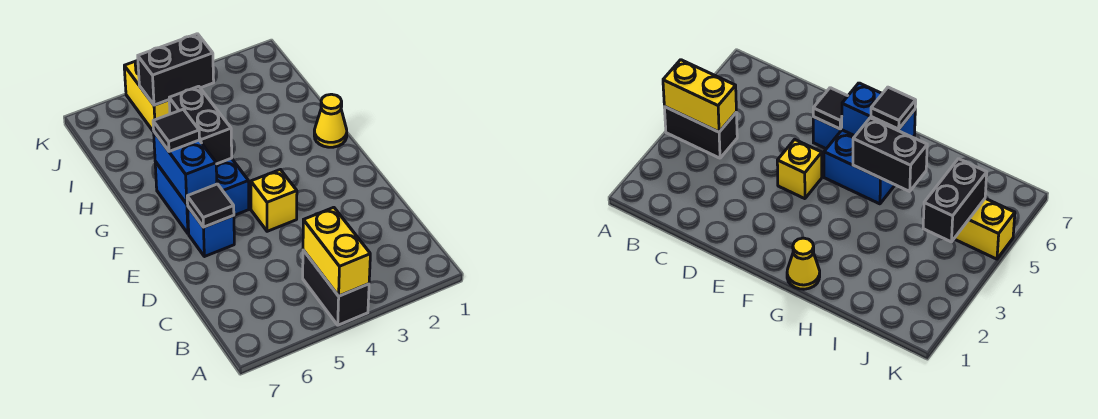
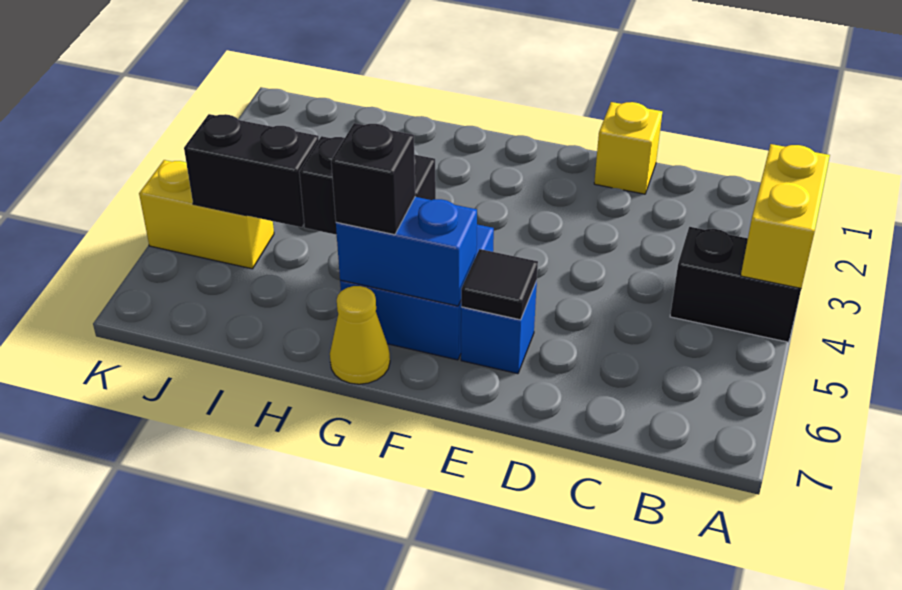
yellow brick A4:B4 level 2 -> yellow brick A3:A4 level 2
yellow brick E4 level 1 -> yellow brick D1 level 1
yellow cone G1 level 1 -> yellow cone G7 level 1
black tile G6 level 3 -> black brick G6 level 3
black brick J4:J5 level 2 -> black brick I5:J5 level 2

